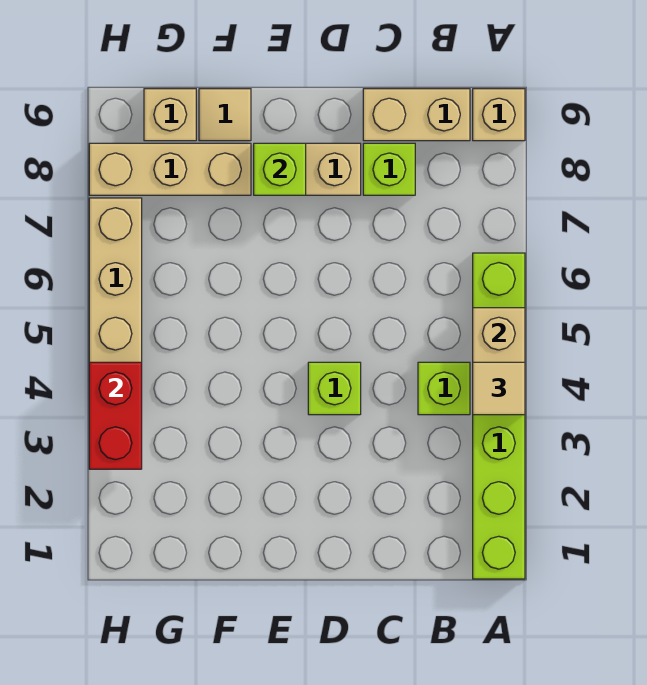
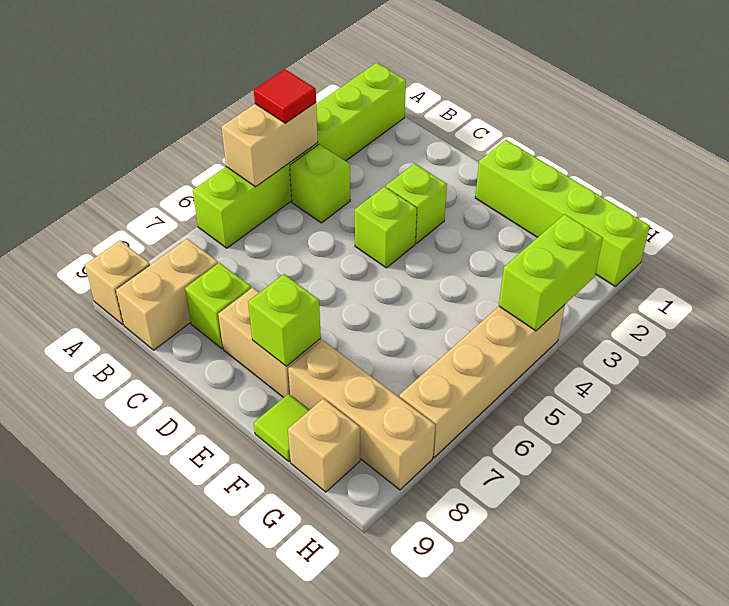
tan tile A4 level 3 -> red tile A4 level 3
tan brick B9:C9 level 1 -> tan brick B8:B9 level 1
none -> lime brick D3 level 1
none -> lime brick E1:H1 level 1
tan tile F9 level 1 -> lime tile F9 level 1
red brick H3:H4 level 2 -> lime brick H3:H4 level 2

